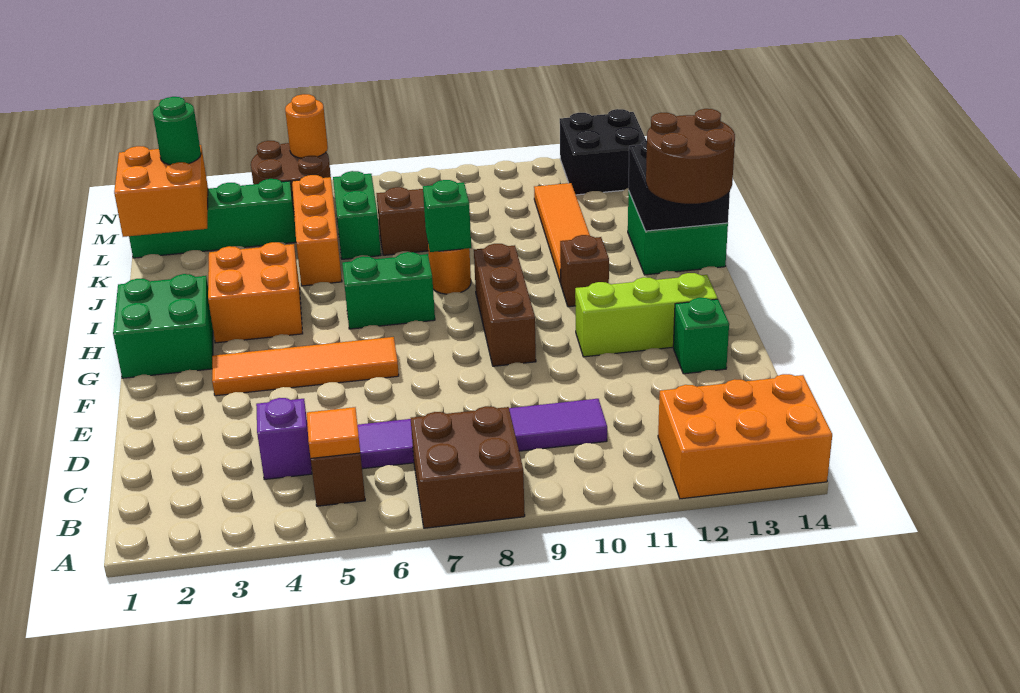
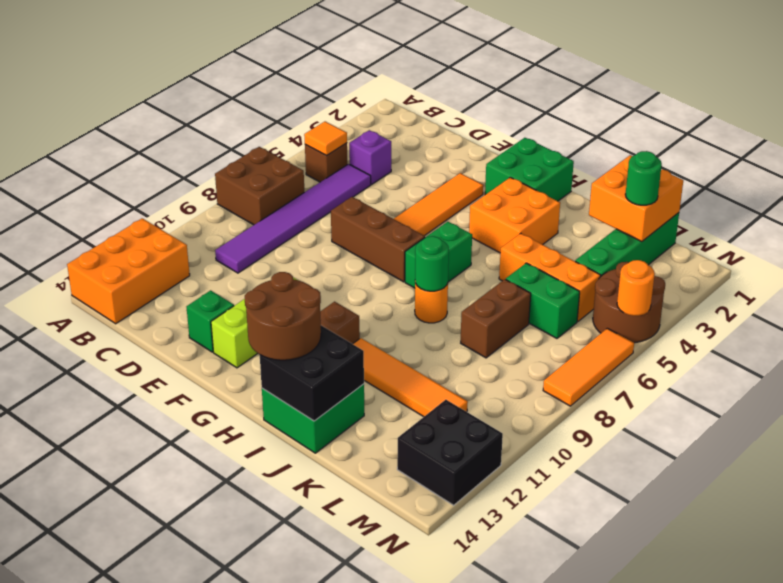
brown brick F9:H9 level 1 -> brown brick E7:G7 level 1
green brick I8 level 2 -> green round brick I8 level 2
none -> orange tile N6:N8 level 1

